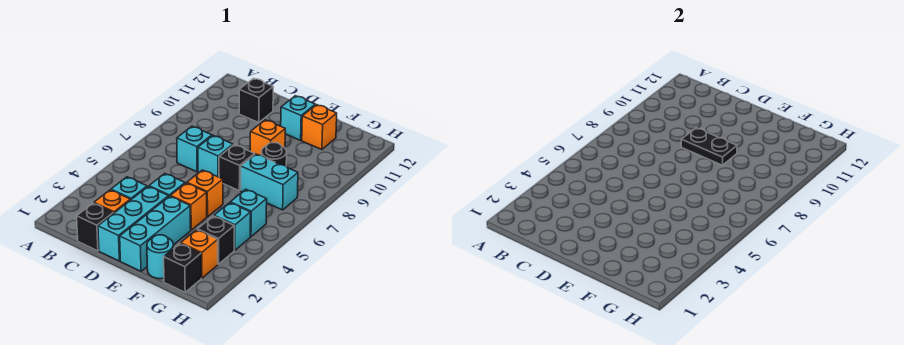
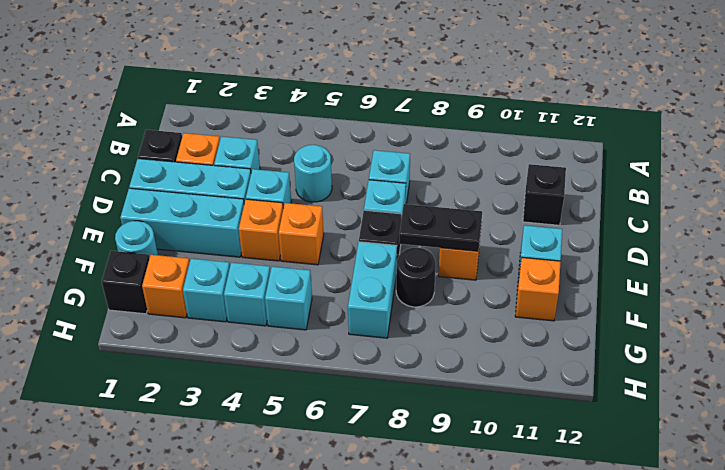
none -> cyan round brick C5 level 1
black plate D9:E9 level 2 -> black plate E8:E9 level 2
black brick G3 level 1 -> cyan brick G3 level 1

